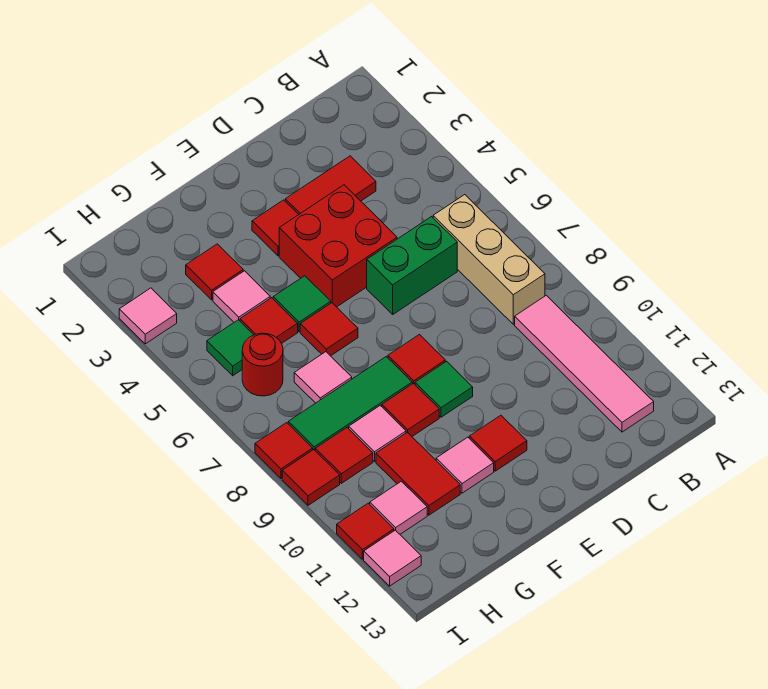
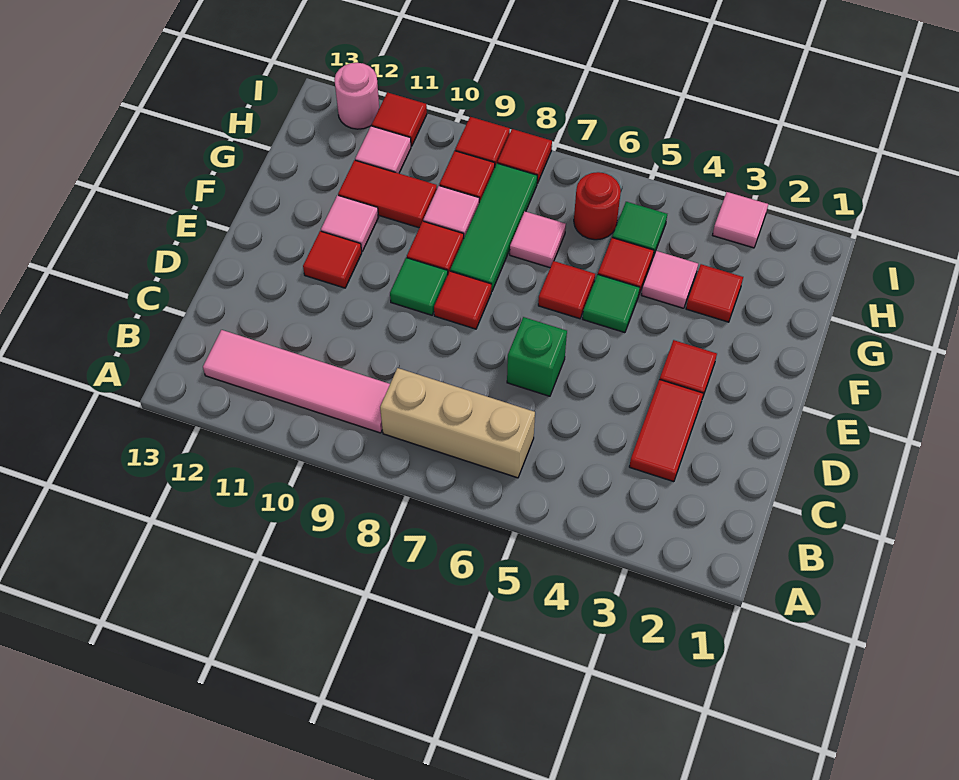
green brick C6:D6 level 1 -> green brick D6 level 1
red brick D4:E5 level 1 -> none
pink tile I12 level 1 -> pink round brick I12 level 1

